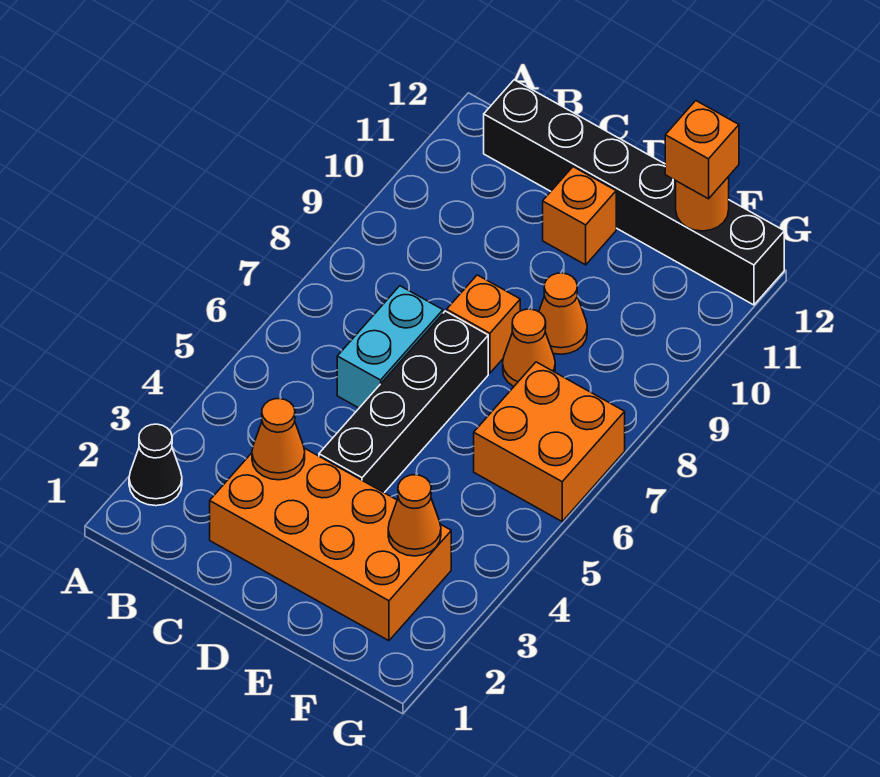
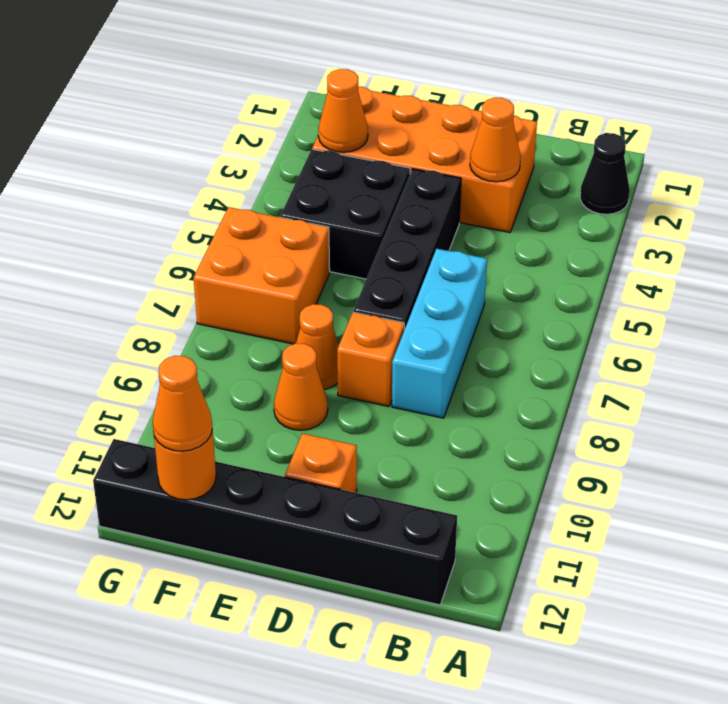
cyan brick C6:C7 level 1 -> cyan brick C6:C8 level 1
none -> black brick E4:F5 level 1
orange brick F12 level 3 -> orange cone F12 level 3

